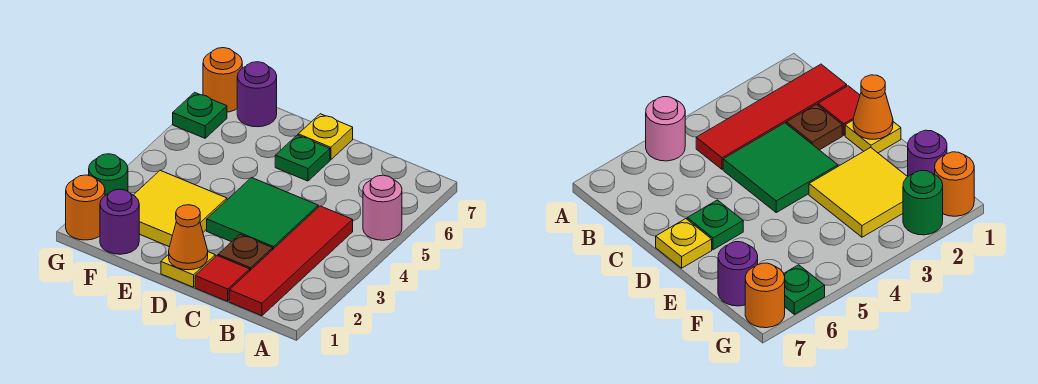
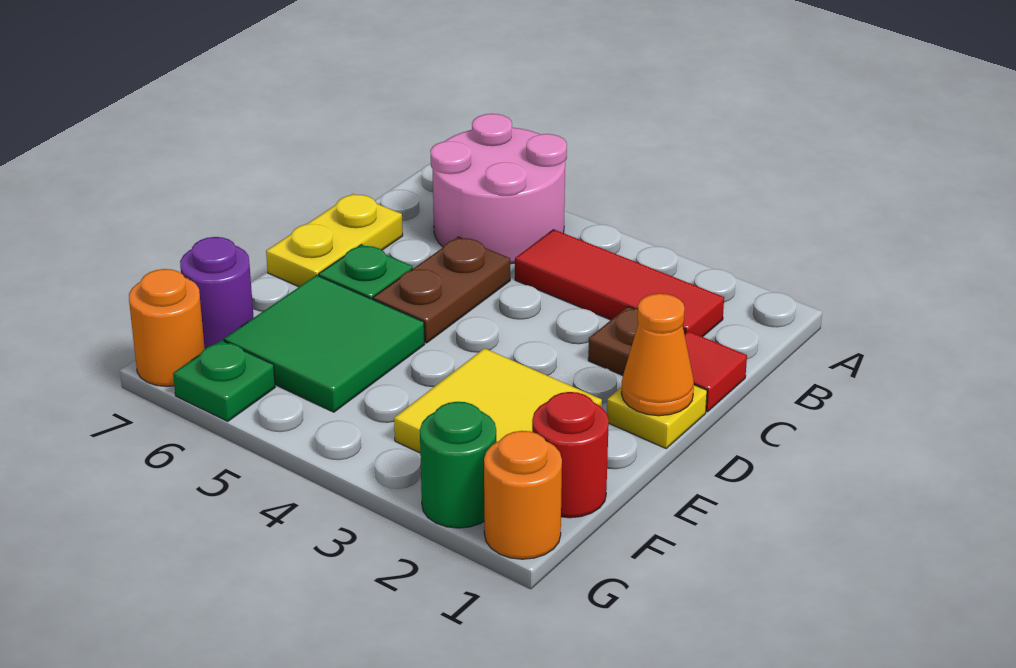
pink round brick A5 level 1 -> pink round brick A5:B6 level 1
red tile B1:B4 level 1 -> red tile B2:B4 level 1
green tile C3:D4 level 1 -> green tile E5:F6 level 1
none -> brown plate C5:D5 level 1
yellow plate D7 level 1 -> yellow plate C7:D7 level 1
purple round brick F1 level 1 -> red round brick F1 level 1

